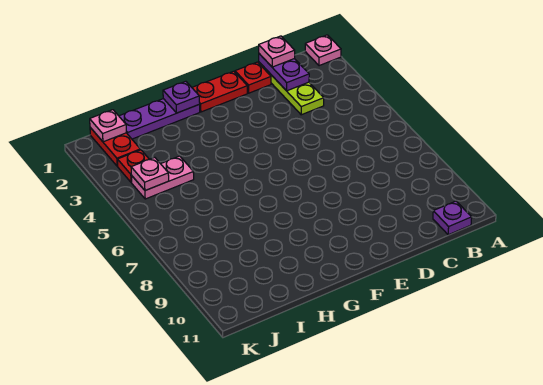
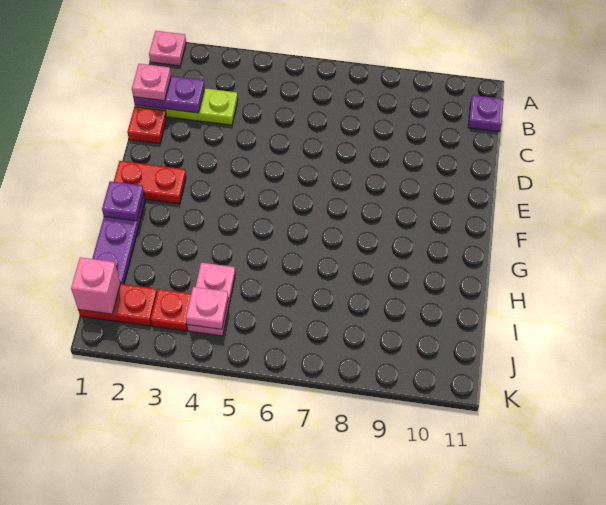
red plate E1:F1 level 1 -> red plate F1:F2 level 1
pink plate J1 level 2 -> pink brick J1 level 2

